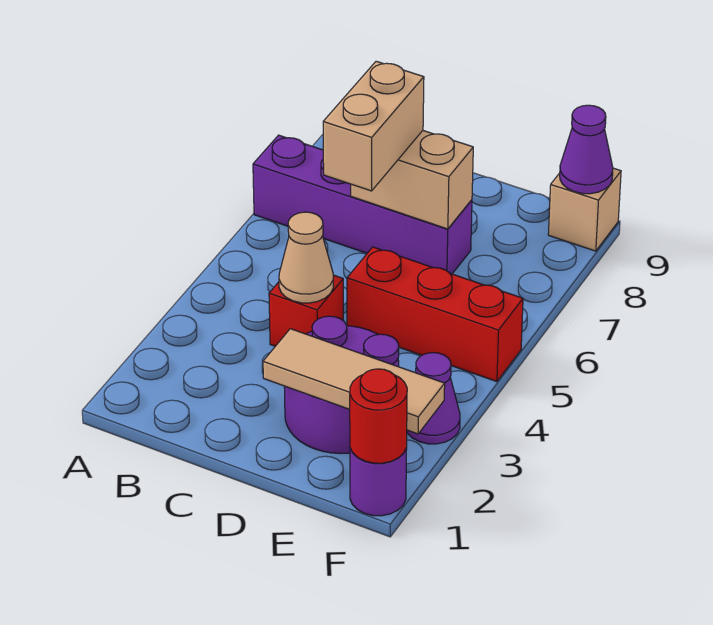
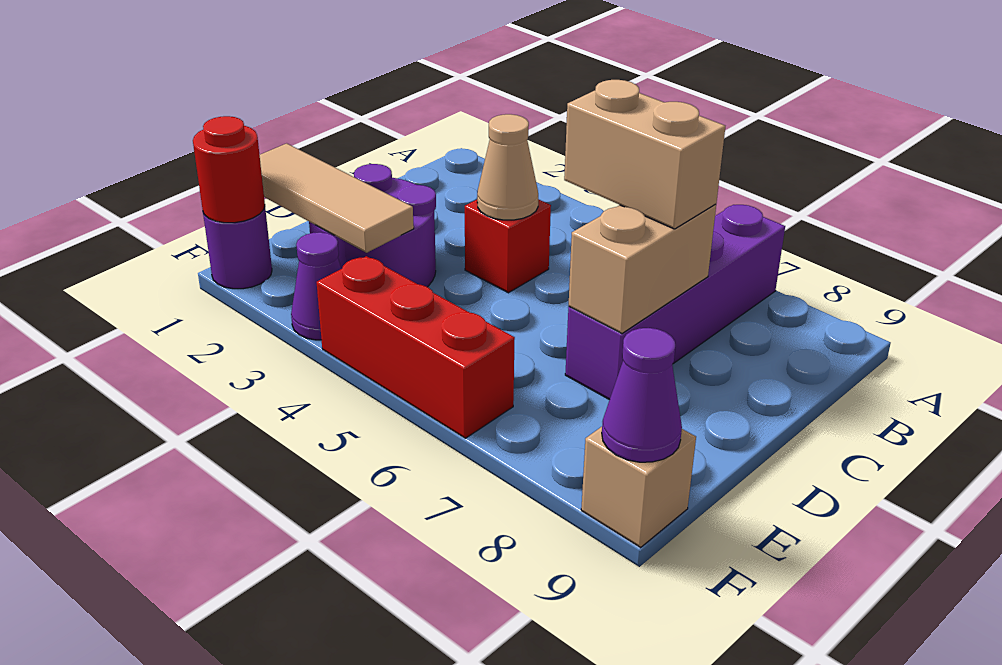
tan tile D2:F2 level 2 -> tan tile E1:E3 level 2
red brick D5:F5 level 1 -> red brick F4:F6 level 1

